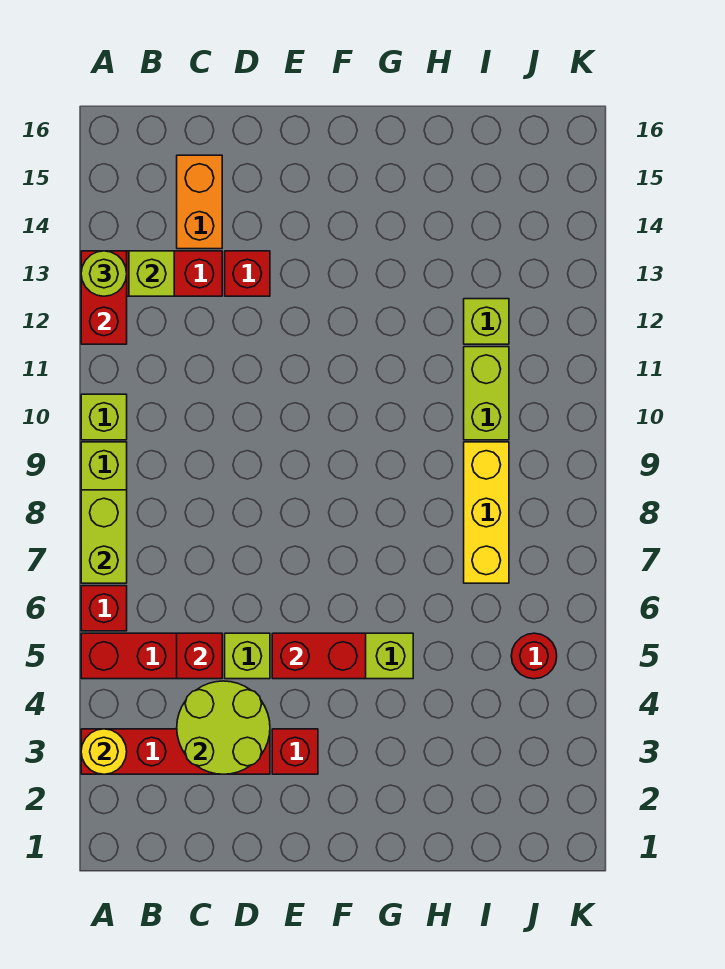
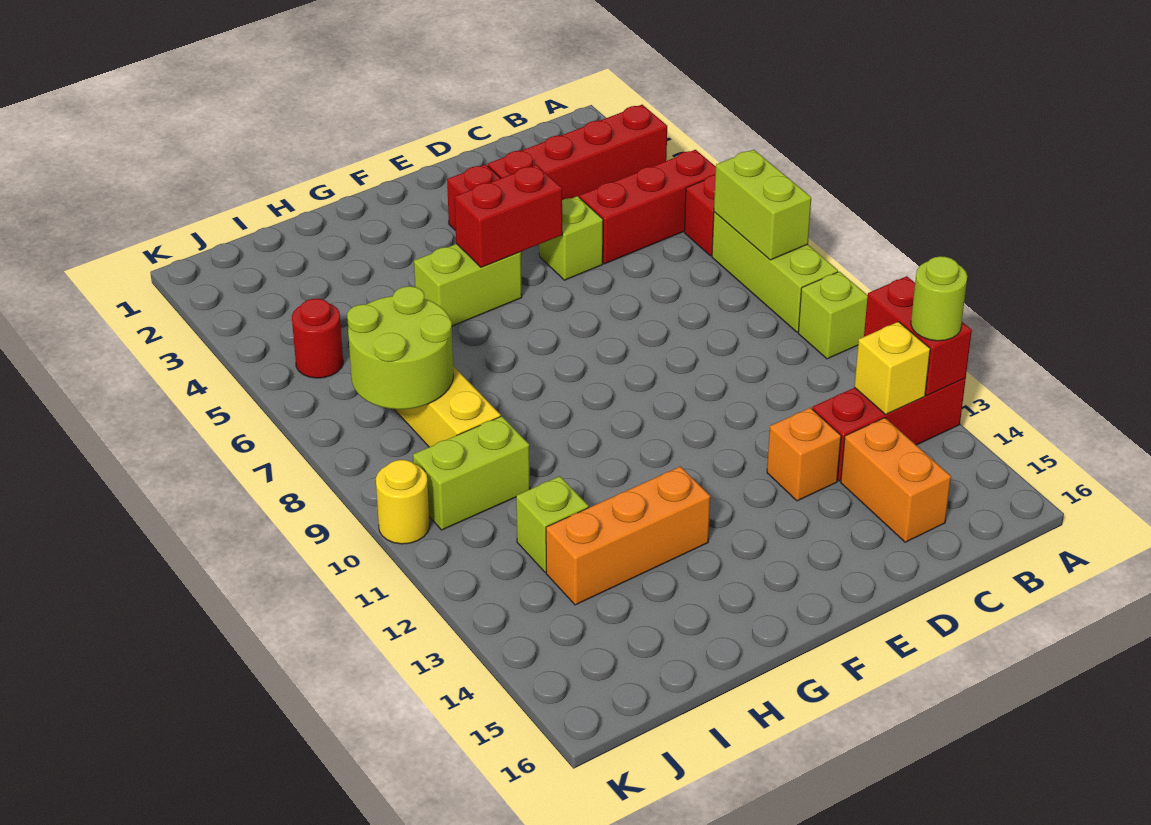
yellow round brick A3 level 2 -> yellow round brick K10 level 1
lime brick B13 level 2 -> yellow brick B13 level 2
lime round brick C3:D4 level 2 -> lime round brick I7:J8 level 2
red brick C5 level 2 -> none
red brick D13 level 1 -> orange brick D13 level 1
none -> orange brick G13:I13 level 1
lime brick I10:I11 level 1 -> lime brick I10:J10 level 1

